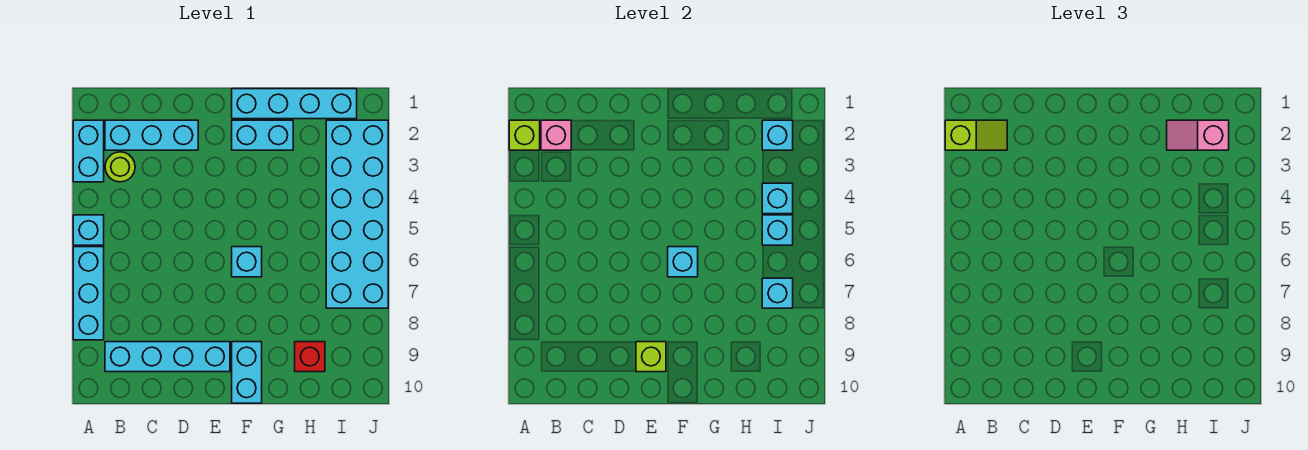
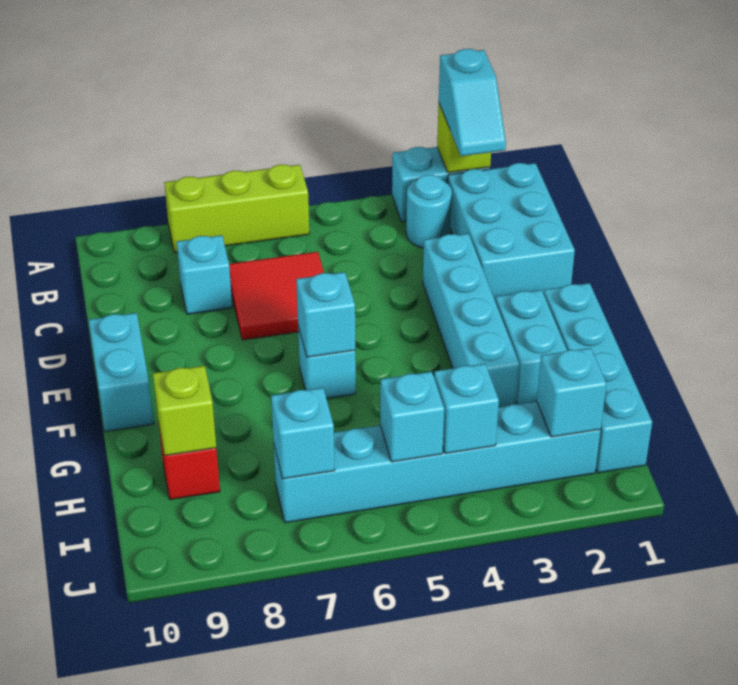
lime slope A2:B2 level 3 top A -> cyan slope A2:B2 level 3 top A
cyan brick A5 level 1 -> cyan brick C8 level 1
cyan brick A6:A8 level 1 -> lime brick A6:A8 level 1
cyan brick B2:D2 level 1 -> cyan brick B1:D2 level 1
pink brick B2 level 2 -> none
lime round brick B3 level 1 -> cyan round brick B3 level 1
cyan brick B9:E9 level 1 -> cyan brick D3:G3 level 1
none -> red tile C6:D7 level 1
lime brick E9 level 2 -> lime brick H9 level 2
cyan brick F9:F10 level 1 -> cyan brick E10:F10 level 1
pink slope H2:I2 level 3 top I -> none
cyan brick I2:J7 level 1 -> cyan brick I2:I7 level 1

